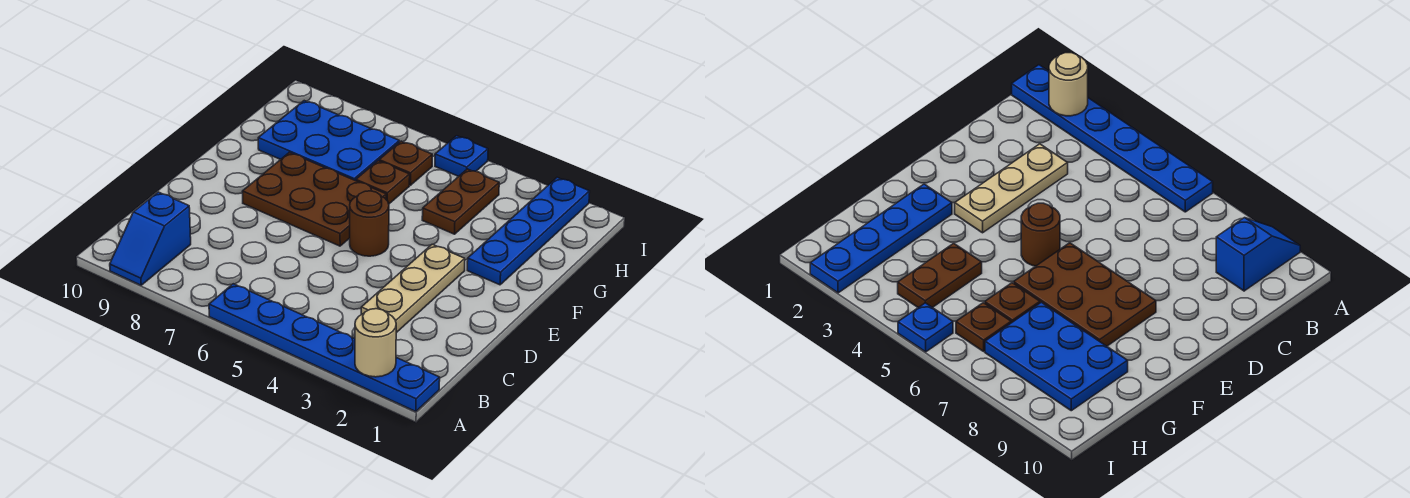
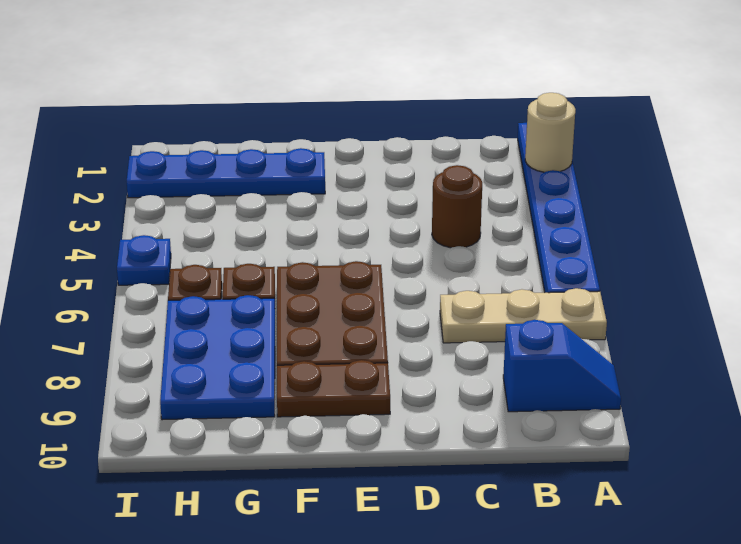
tan plate C3:E3 level 1 -> tan plate A7:C7 level 1
brown round brick E5 level 1 -> brown round brick C4 level 1
brown plate G4:H4 level 1 -> brown plate E9:F9 level 1

